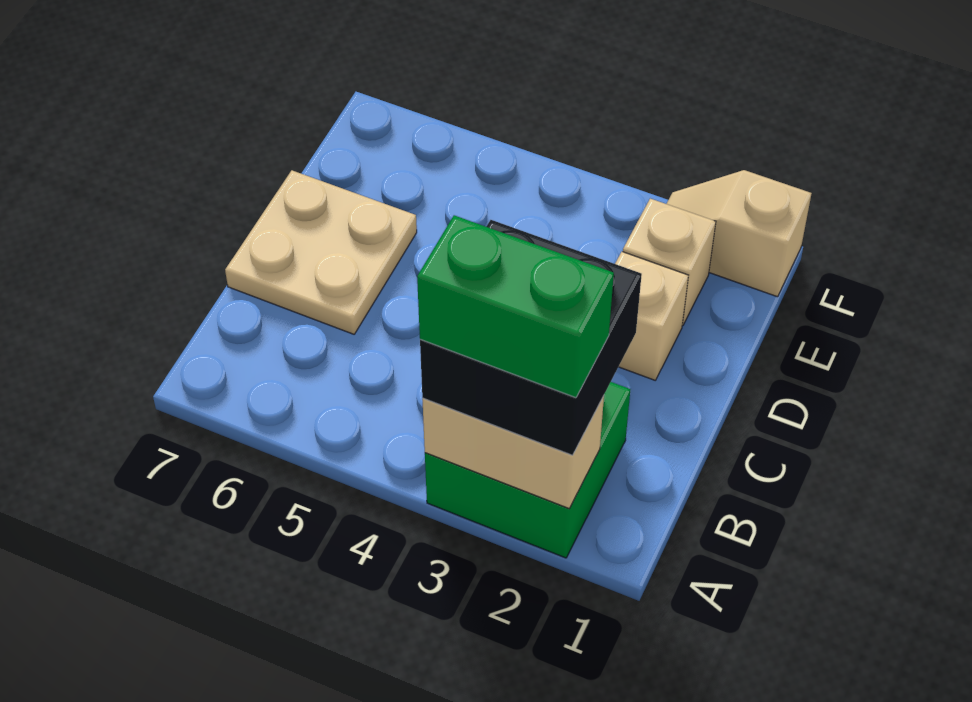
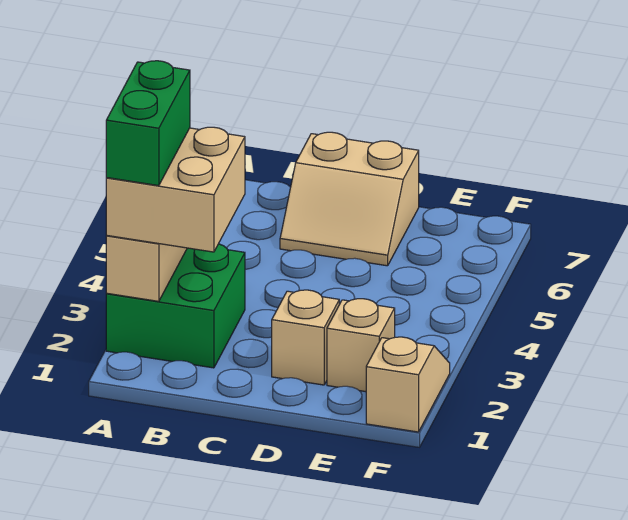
black brick A2:B3 level 3 -> tan brick A2:B3 level 3
tan plate C6:D7 level 1 -> tan slope C6:D7 level 1 top 7

